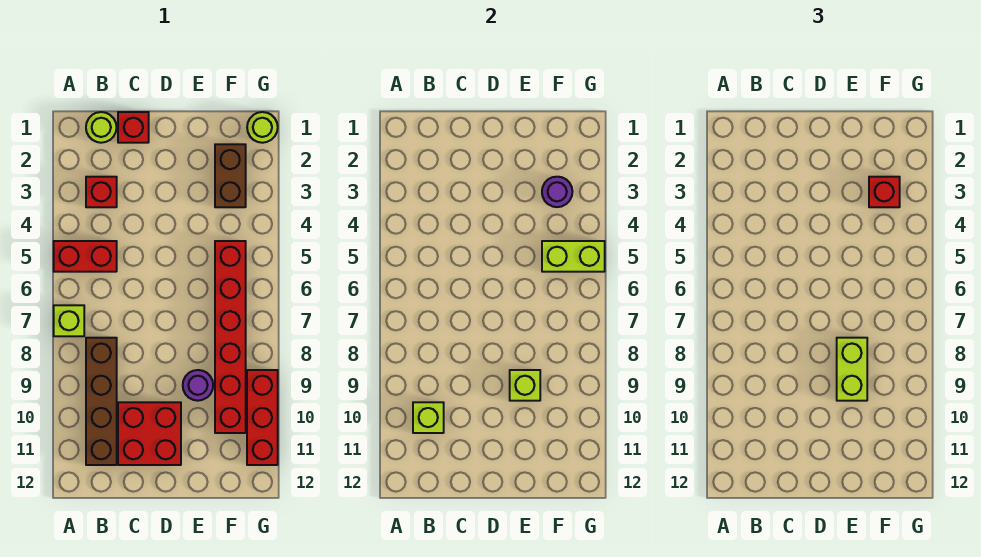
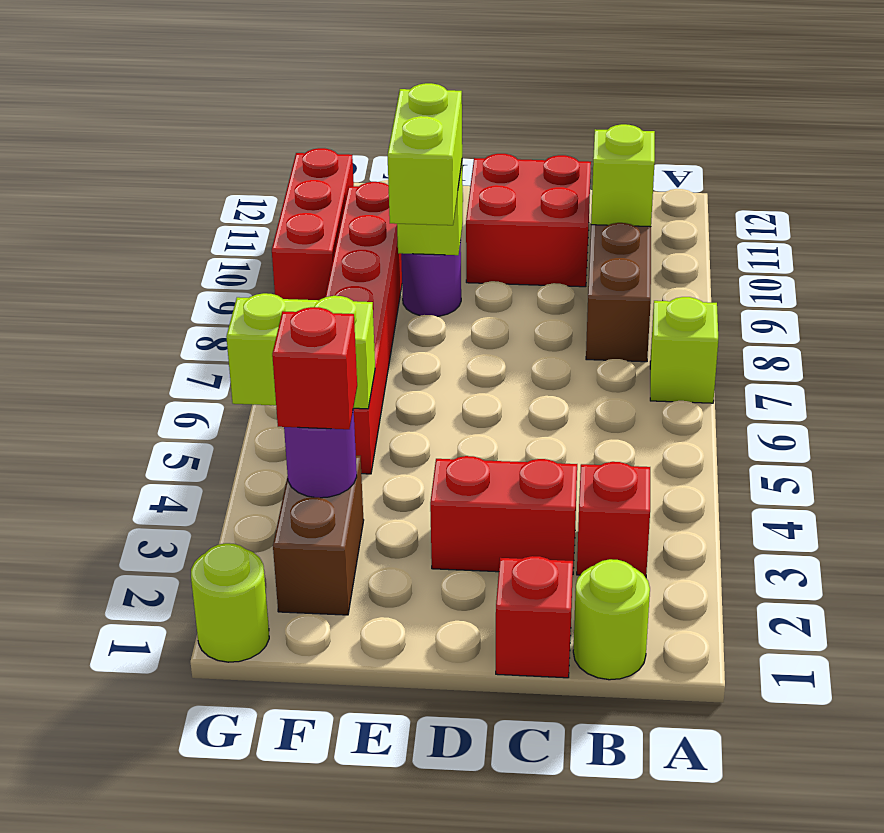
red brick A5:B5 level 1 -> red brick C3:D3 level 1

